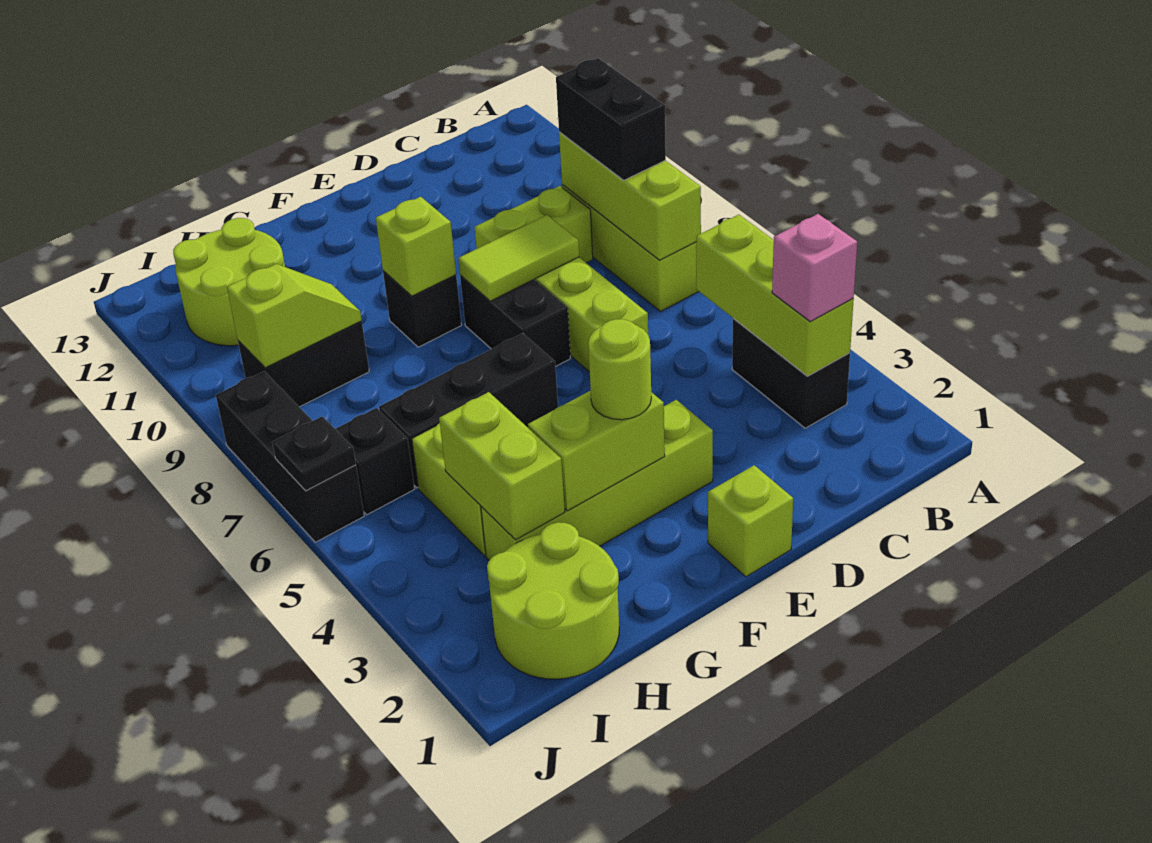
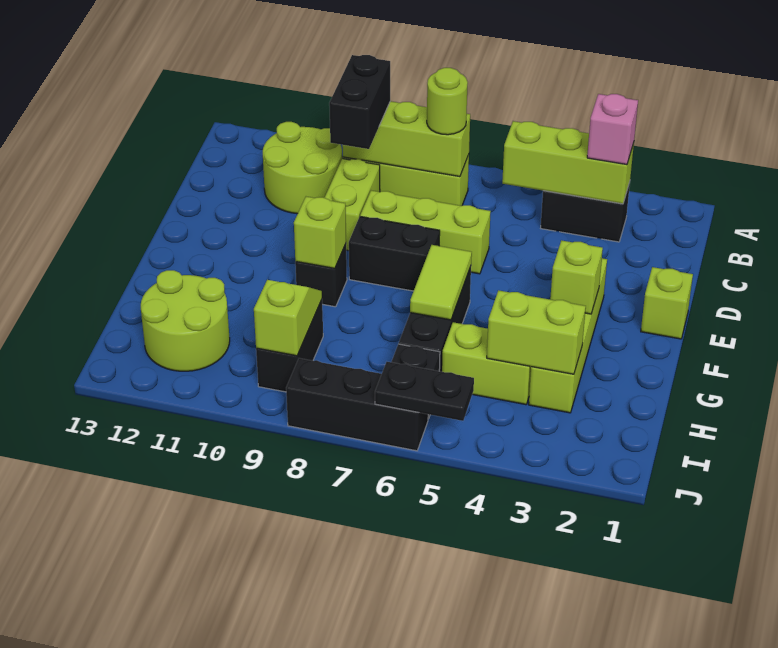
black brick B8:B9 level 3 -> black brick B9:C9 level 3
lime tile D8:E8 level 2 -> lime tile F6:G6 level 2
lime brick F3:G3 level 2 -> lime brick F3 level 2
lime round brick F3 level 3 -> lime round brick B7 level 3
lime round brick H1:I2 level 1 -> lime round brick B10:C11 level 1
black plate J6 level 2 -> black plate J5:J6 level 2

